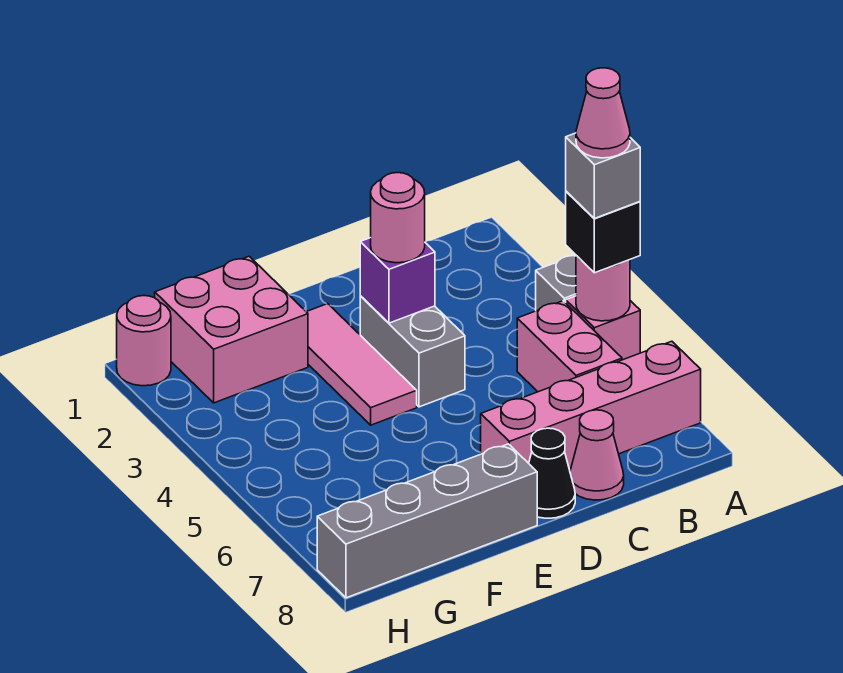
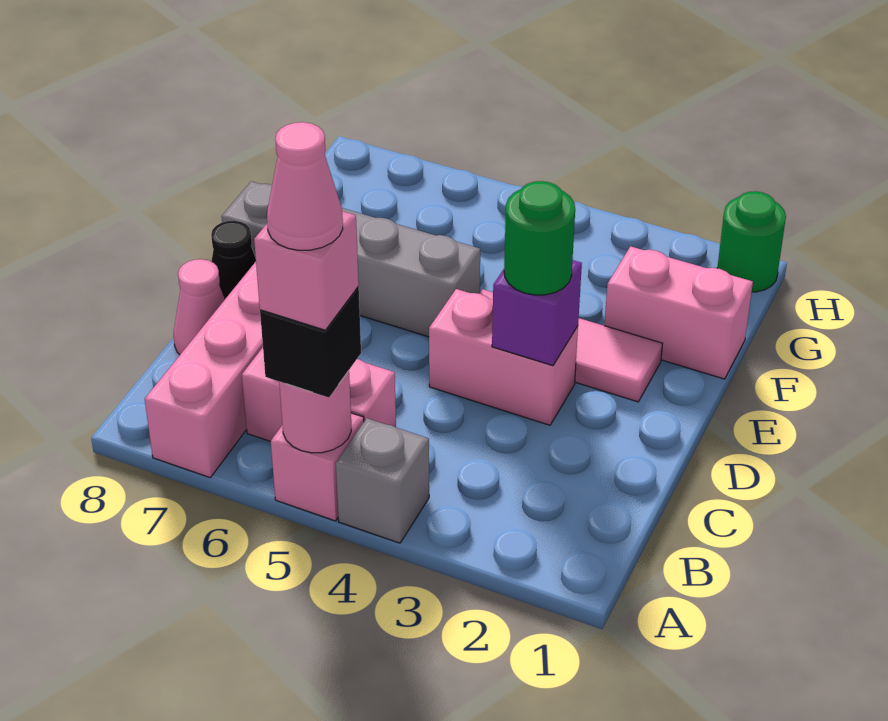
grey brick A5 level 4 -> pink brick A5 level 4
grey brick D3:D4 level 1 -> pink brick D3:D4 level 1
pink round brick D3 level 3 -> green round brick D3 level 3
grey brick E8:H8 level 1 -> grey brick E5:E8 level 1
pink brick F1:G2 level 1 -> pink brick F1:F2 level 1
pink round brick H1 level 1 -> green round brick H1 level 1

